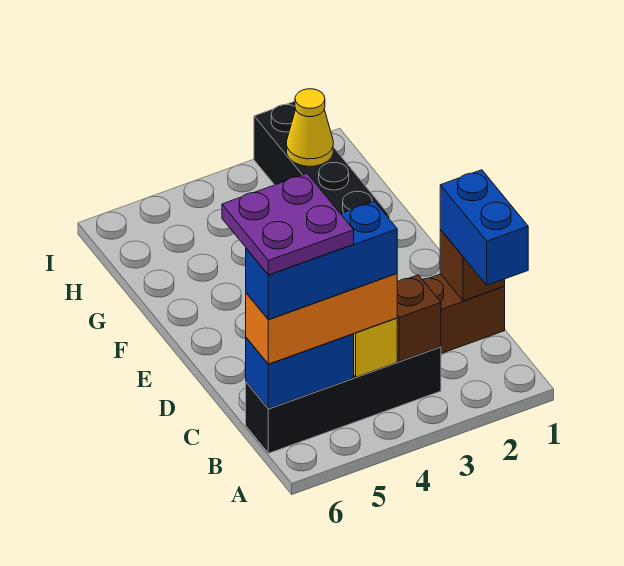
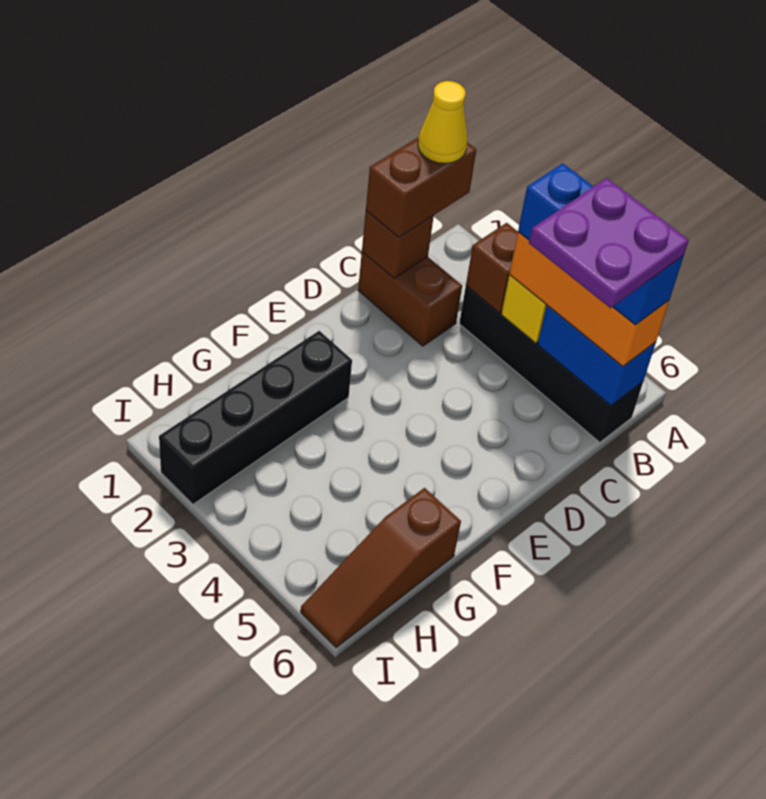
blue brick B1:C1 level 3 -> brown brick B1:C1 level 3
none -> brown slope G6:I6 level 1 top G
yellow cone H2 level 2 -> yellow cone B1 level 4

